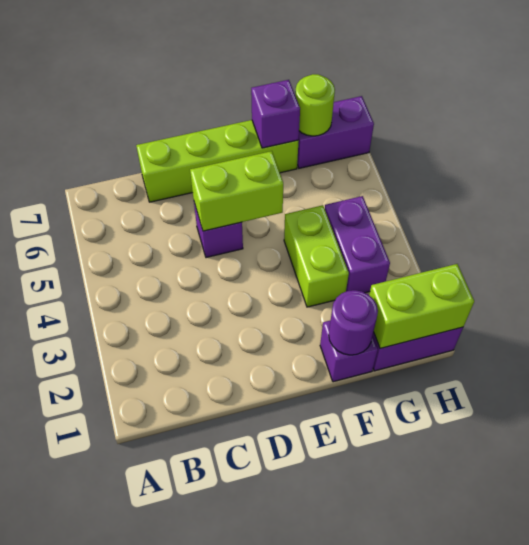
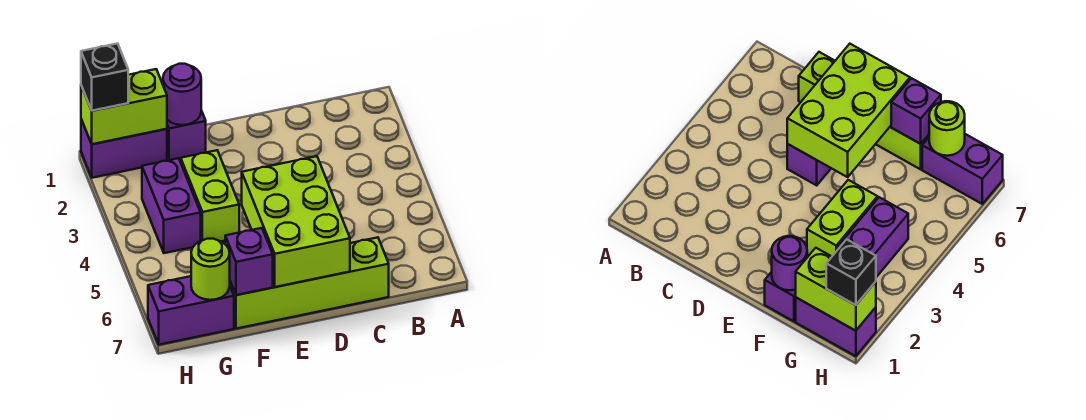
lime brick D5:E5 level 2 -> lime brick D5:E7 level 2
none -> black brick H1 level 3

